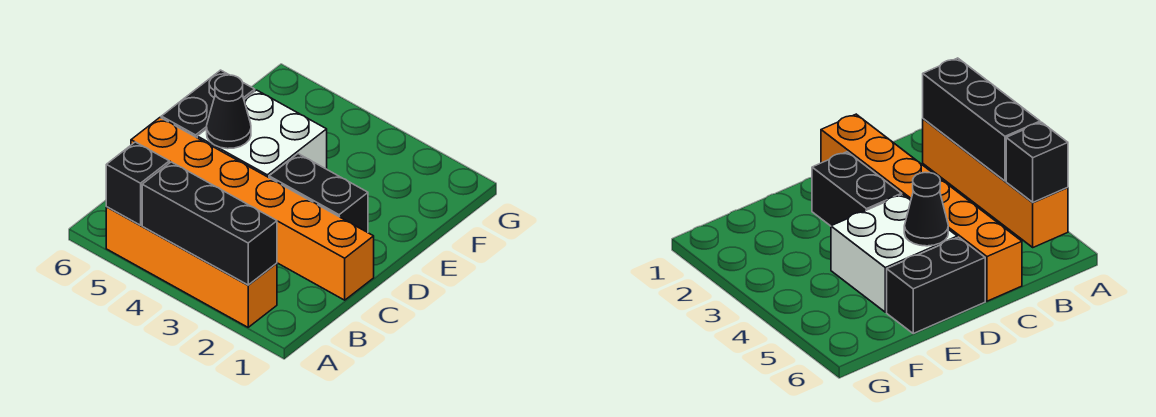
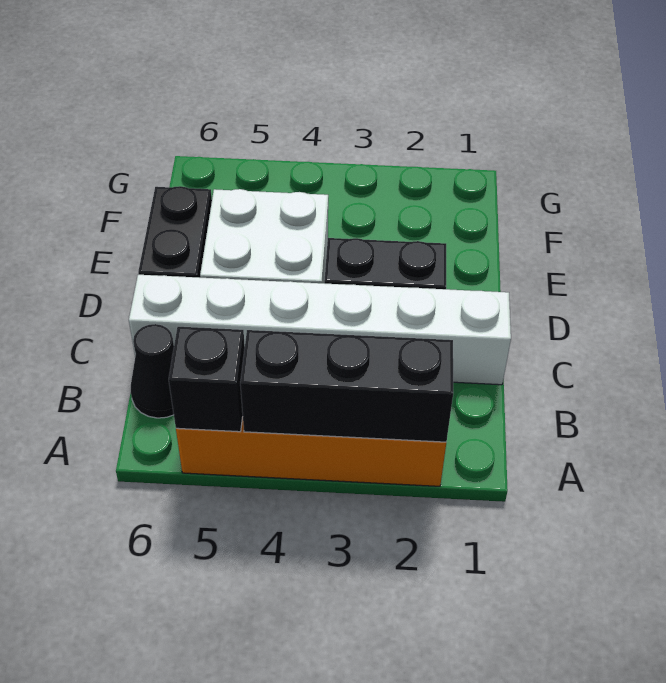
orange brick C1:C6 level 1 -> white brick C1:C6 level 1
black cone D5 level 2 -> black cone B6 level 1

